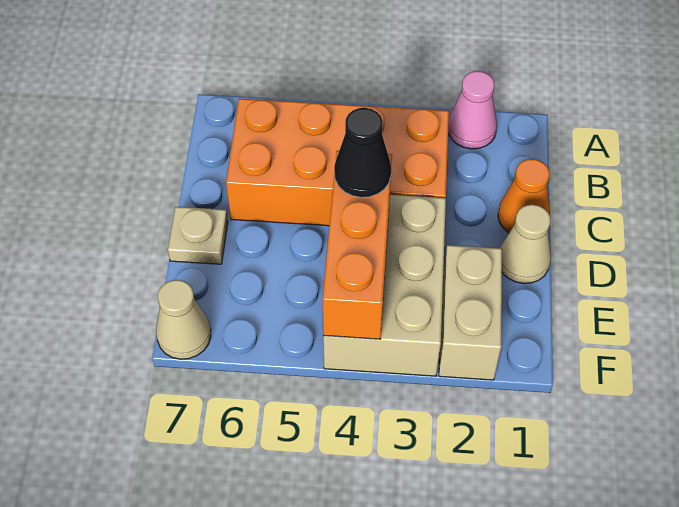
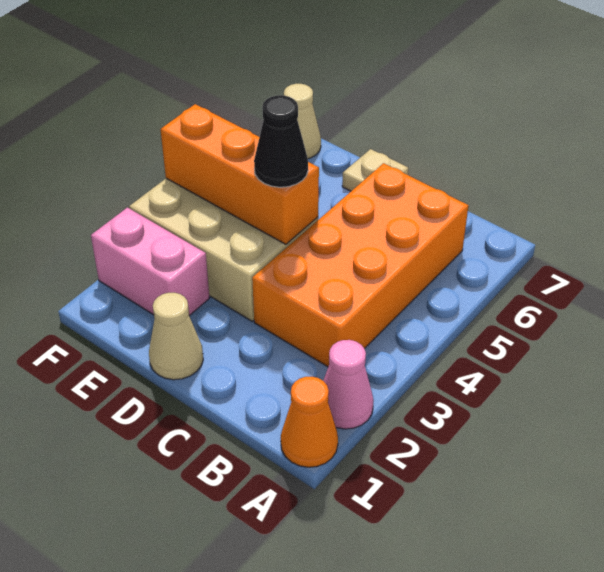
orange cone C1 level 1 -> orange cone A1 level 1
tan brick E2:F2 level 1 -> pink brick E2:F2 level 1

